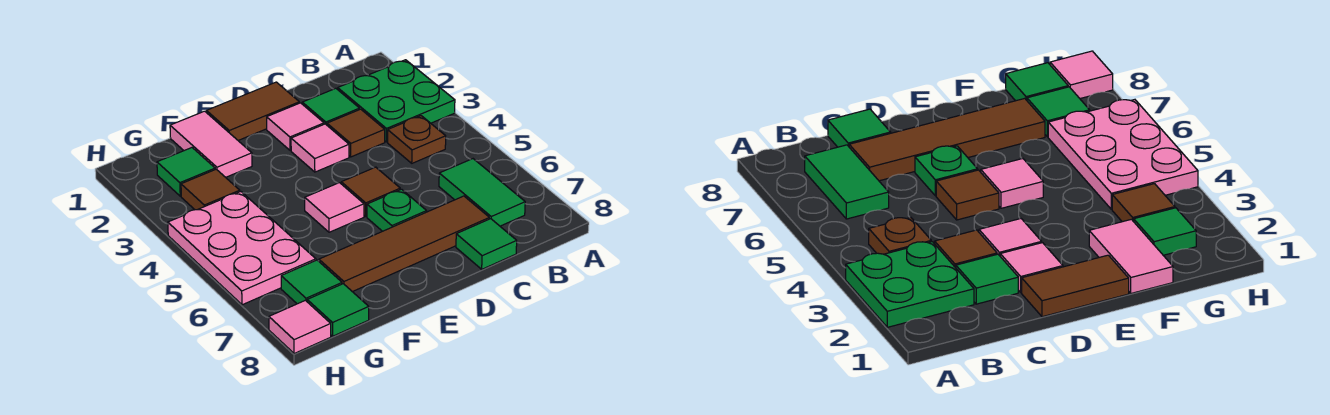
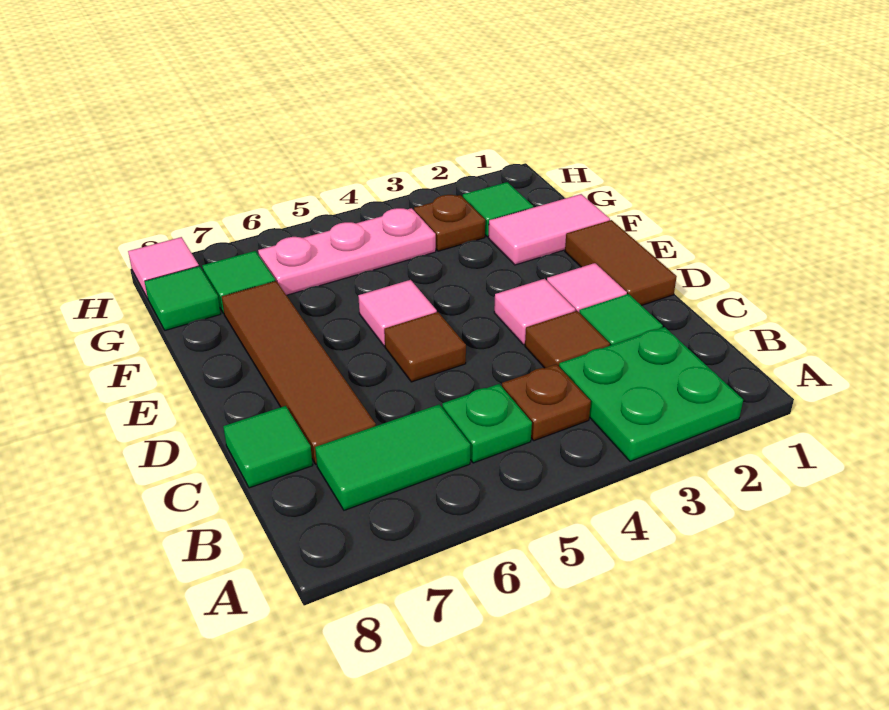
green plate D6 level 1 -> green plate B5 level 1
brown tile G3 level 1 -> brown plate G3 level 1
pink plate G4:H6 level 1 -> pink plate G4:G6 level 1

